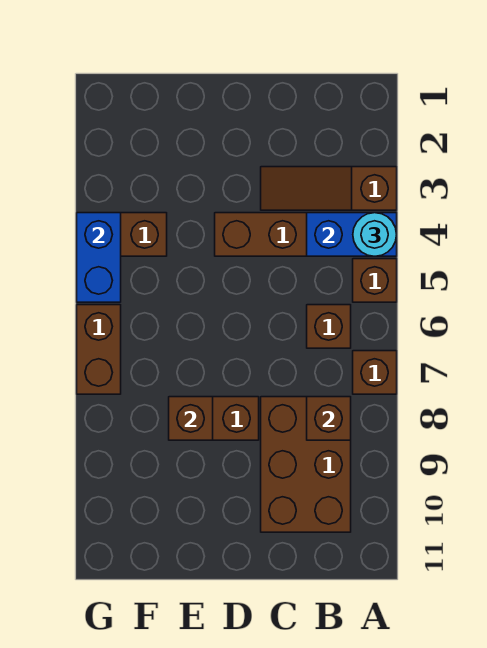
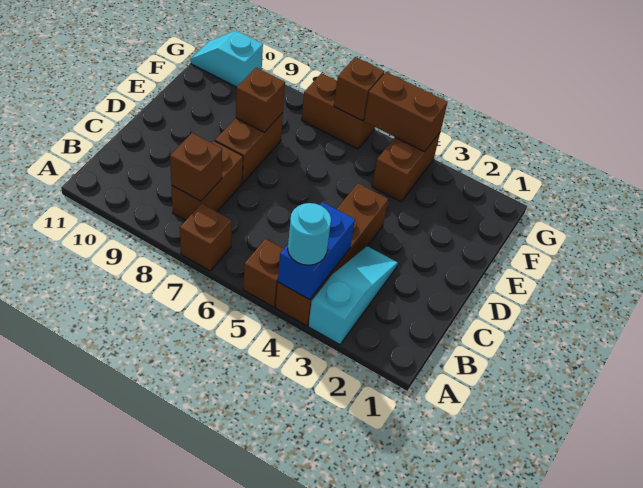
brown slope A3:C3 level 1 top A -> cyan slope A3:C3 level 1 top A
brown brick B6 level 1 -> brown brick G6 level 2
brown brick B8:C10 level 1 -> brown brick B8:C8 level 1
blue brick G4:G5 level 2 -> brown brick G4:G5 level 2
none -> cyan slope G10:G11 level 1 top 10

